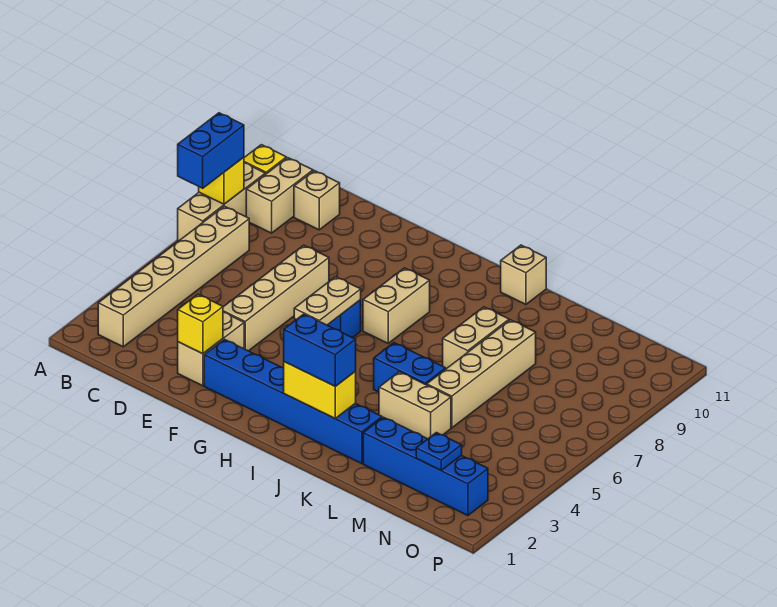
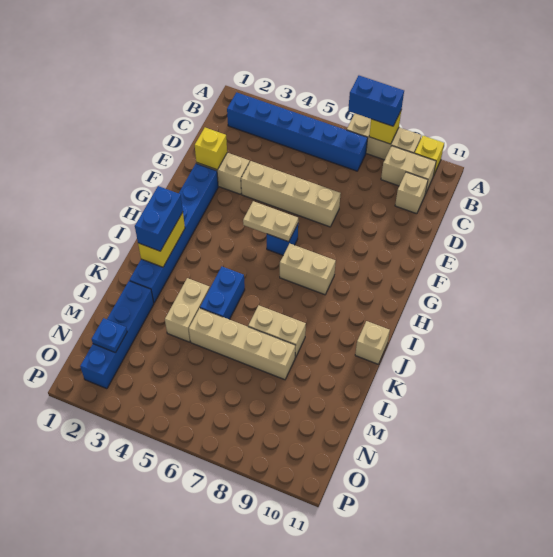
tan brick B2:B7 level 1 -> blue brick B2:B7 level 1

